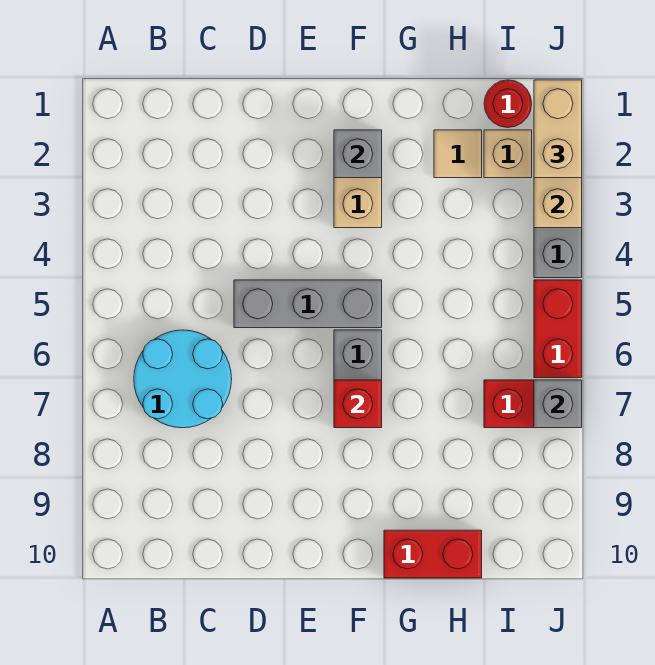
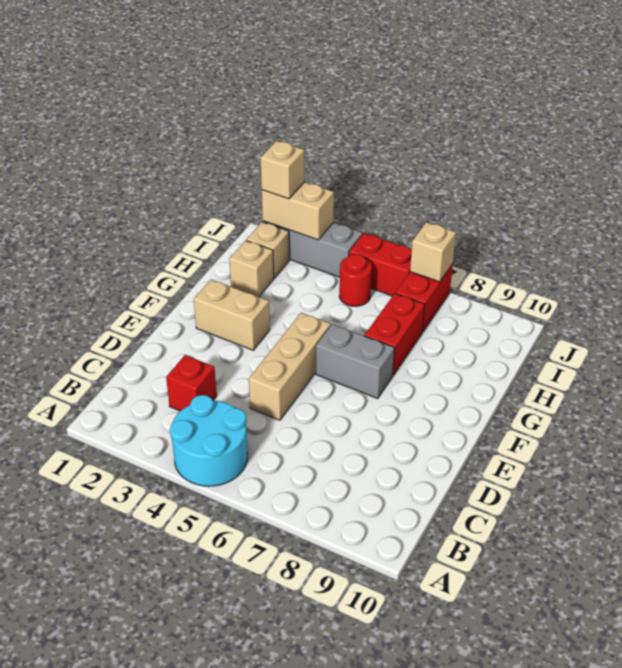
cyan round brick B6:C7 level 1 -> cyan round brick A4:B5 level 1
grey brick D5:F5 level 1 -> tan brick D5:F5 level 1
grey brick F2 level 2 -> none
red brick F7 level 2 -> red brick C3 level 1
red brick G10:H10 level 1 -> red brick G7:H7 level 1
tan tile H2 level 1 -> tan brick H2 level 1
red round brick I1 level 1 -> red round brick I5 level 1
tan brick J1:J2 level 3 -> tan brick J2 level 3
grey brick J7 level 2 -> tan brick J7 level 2

